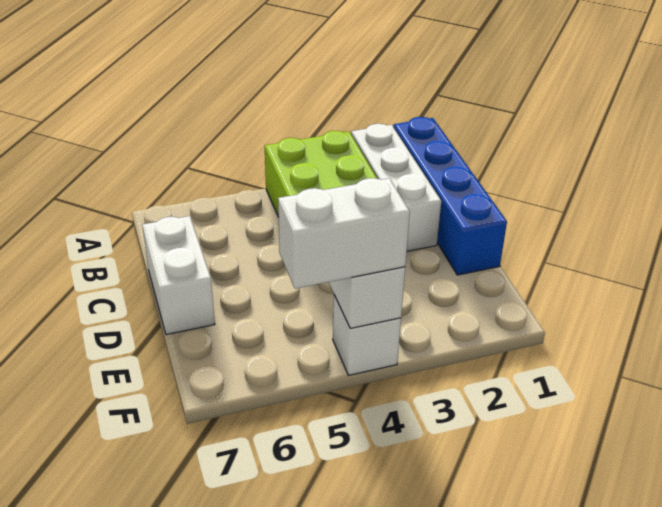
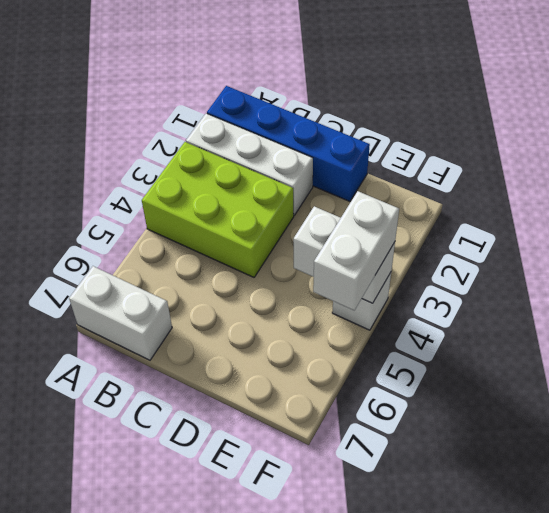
white brick C7:D7 level 1 -> white brick A7:B7 level 1

